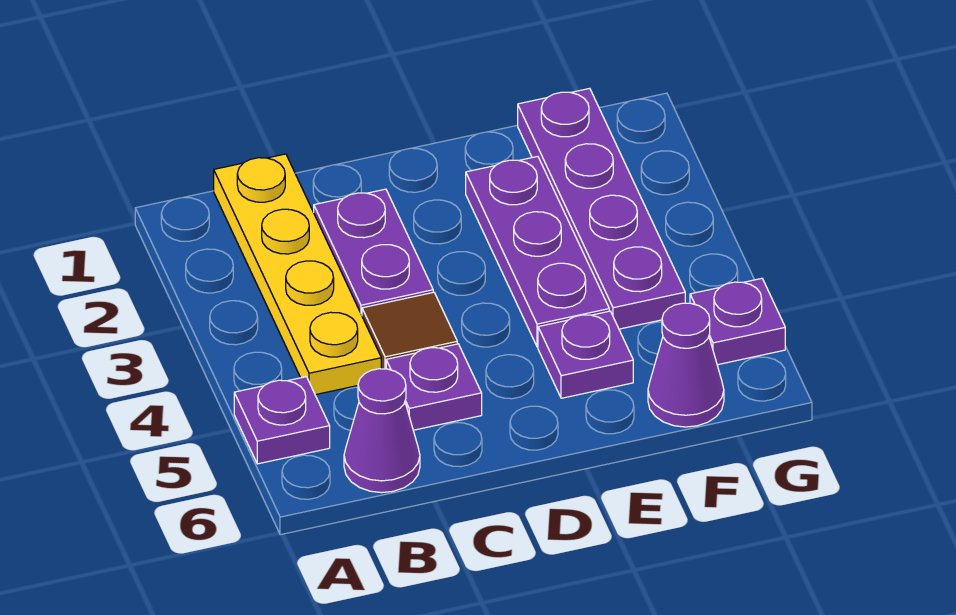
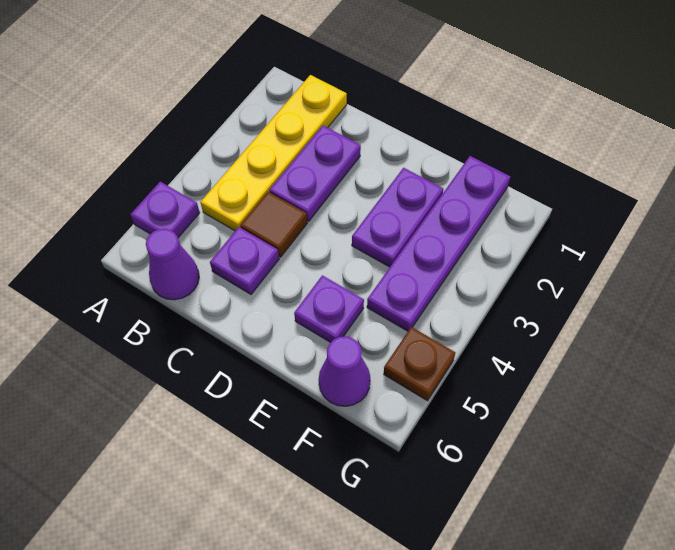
purple plate E2:E4 level 1 -> purple plate E2:E3 level 1
purple plate G5 level 1 -> brown plate G5 level 1

